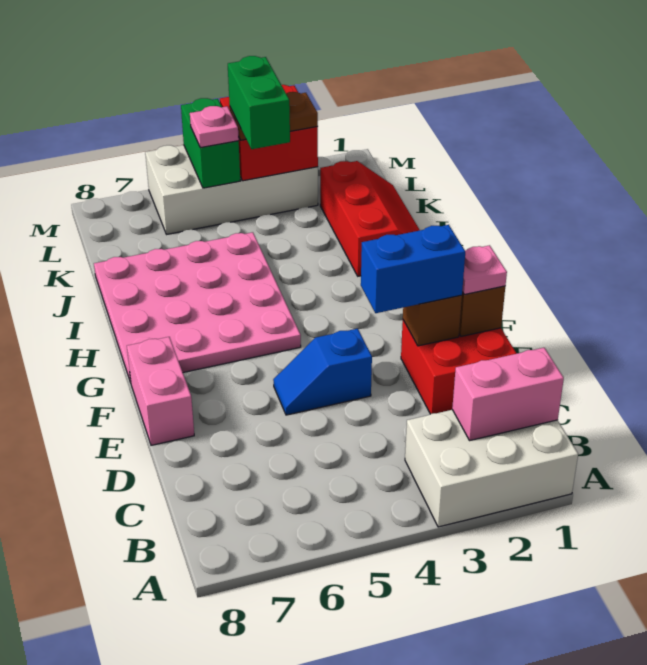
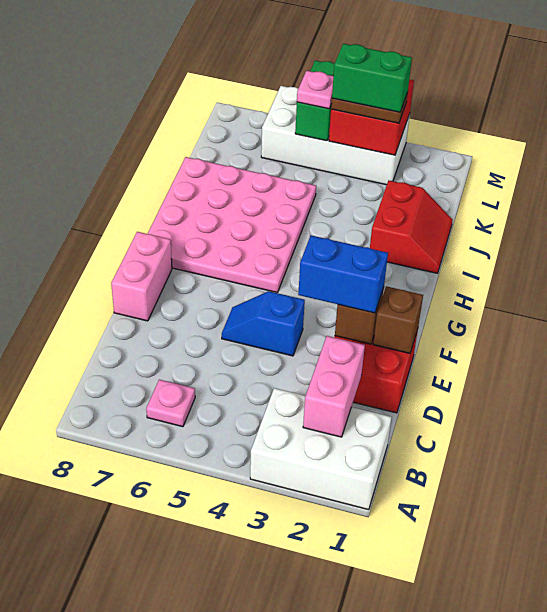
pink brick B1:B2 level 2 -> pink brick B2:C2 level 2
pink plate E1 level 3 -> pink plate B6 level 1
red slope I1:K2 level 1 top 2 -> red slope I1:J2 level 1 top 2
green brick K4:L4 level 4 -> green brick L3:L4 level 4

